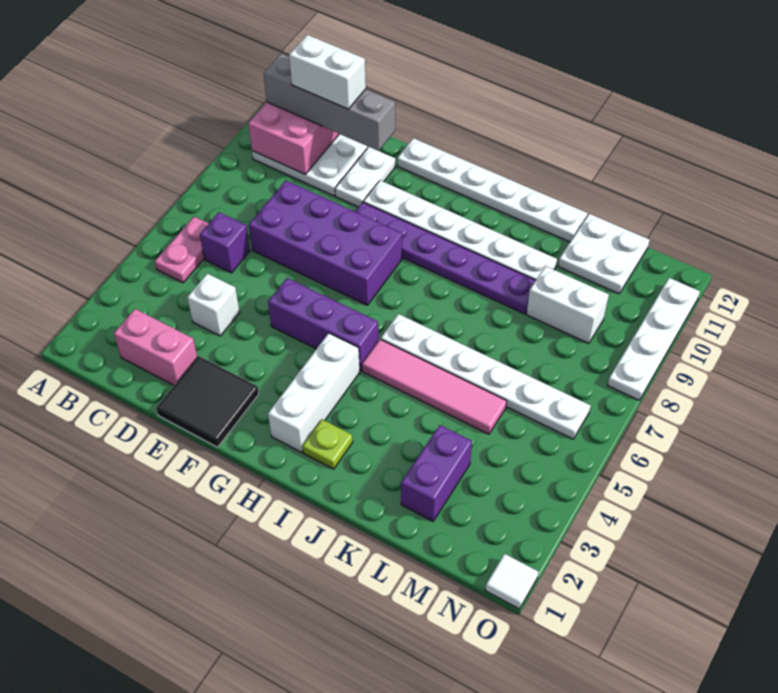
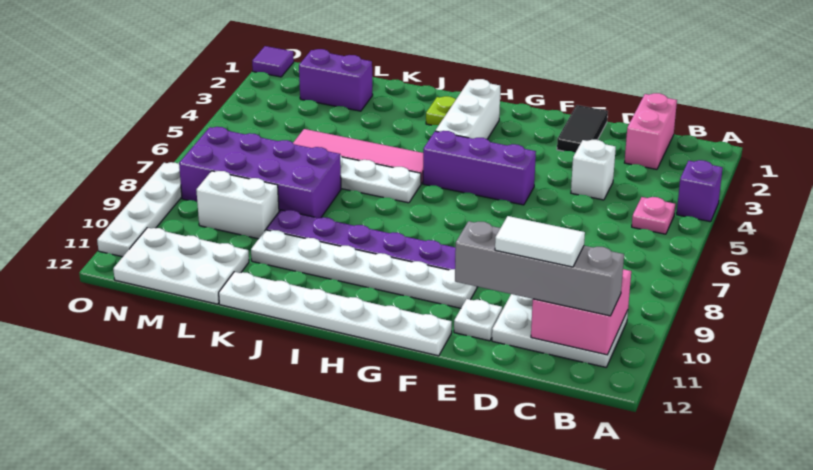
pink plate B5:B6 level 1 -> pink plate B5 level 1
pink brick C2:D2 level 1 -> pink brick C1:C2 level 1
purple brick C6 level 1 -> purple brick A4 level 1
white brick C11:D11 level 4 -> white tile C11:D11 level 4
purple brick D7:G8 level 1 -> purple brick K7:N8 level 1
black tile E1:F2 level 1 -> black tile E1:E2 level 1
white plate E10:E11 level 1 -> white plate E11 level 1
purple brick L2:L3 level 1 -> purple brick L2:M2 level 1
white plate L11:M12 level 1 -> white plate L11:N12 level 1
white tile O1 level 1 -> purple tile O1 level 1

